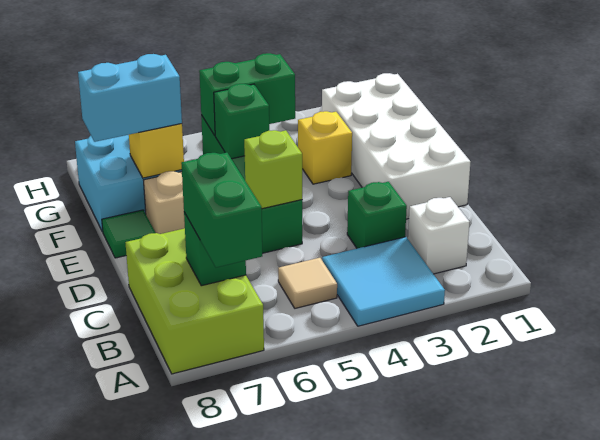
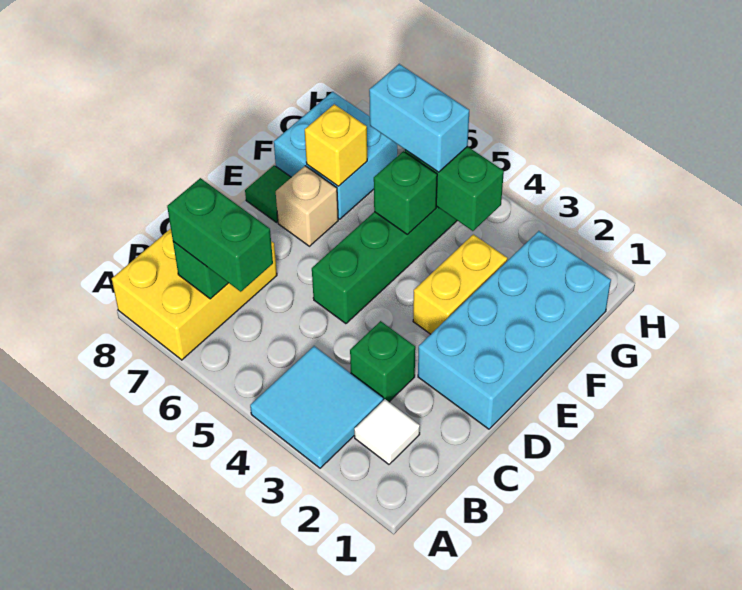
lime brick A7:C8 level 1 -> yellow brick A7:C8 level 1
green brick A7:B7 level 3 -> green brick B6:B7 level 3
white brick B2 level 1 -> white tile B2 level 1
tan tile B5 level 1 -> none
white brick D1:G2 level 1 -> cyan brick D1:G2 level 1
lime brick D5 level 2 -> none
yellow brick F3 level 1 -> yellow brick E3:F3 level 1
cyan brick F7:F8 level 3 -> cyan brick G5:G6 level 3

